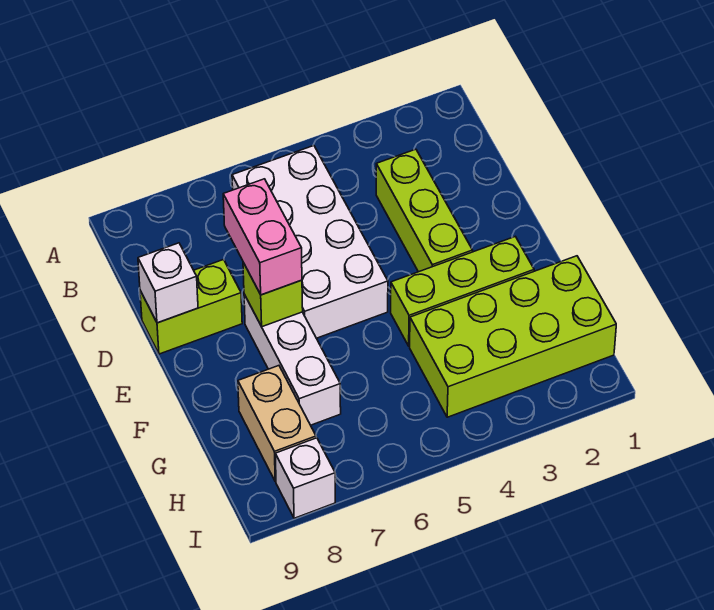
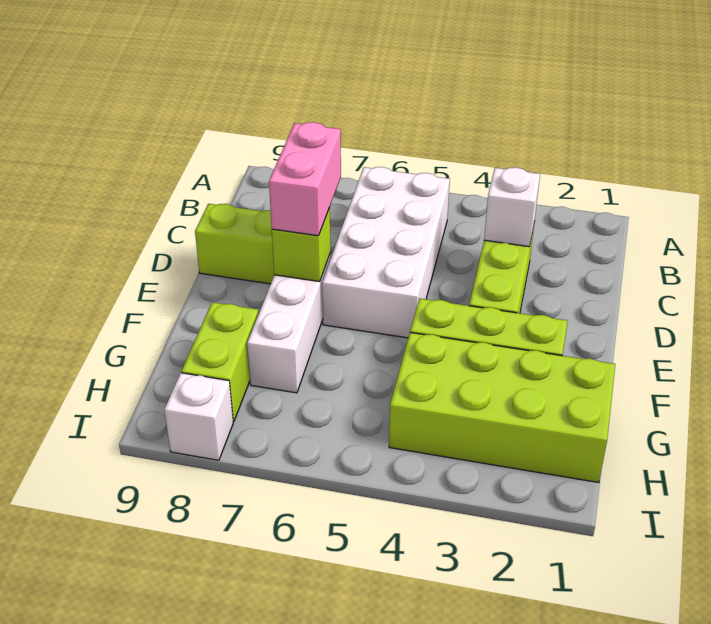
white brick D9 level 2 -> white brick C3 level 2
tan brick G8:H8 level 1 -> lime brick G8:H8 level 1

